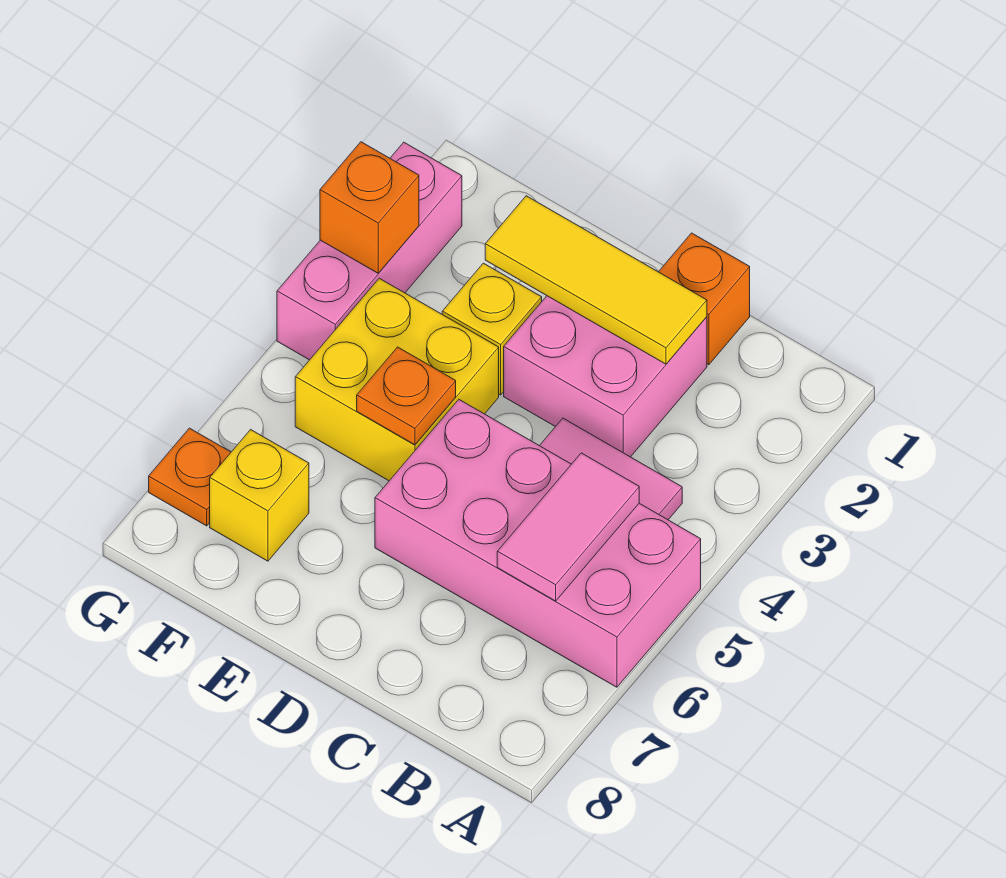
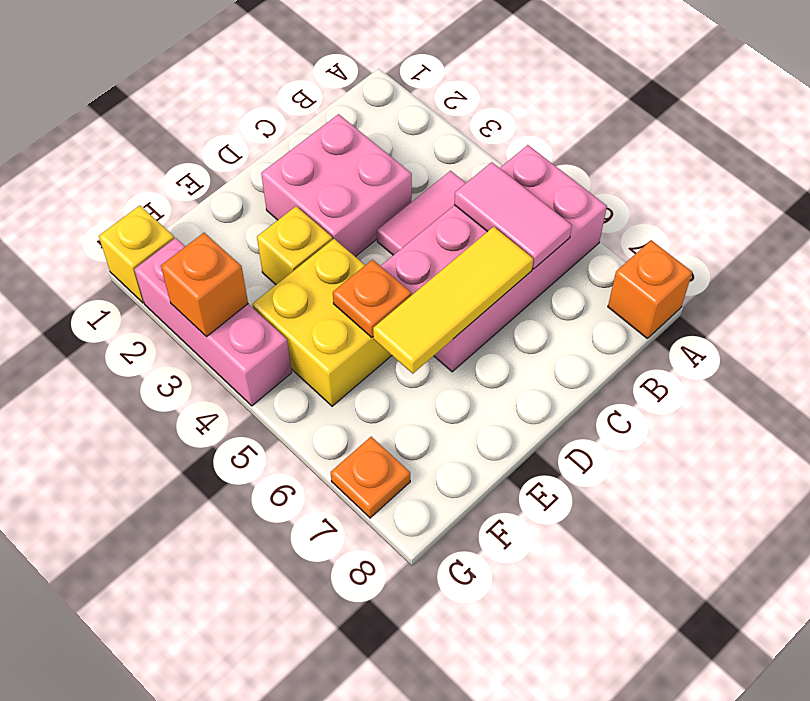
orange brick C1 level 1 -> orange brick A8 level 1
yellow tile C2:E2 level 2 -> yellow tile C6:E6 level 2
yellow brick F7 level 1 -> yellow brick G1 level 1

